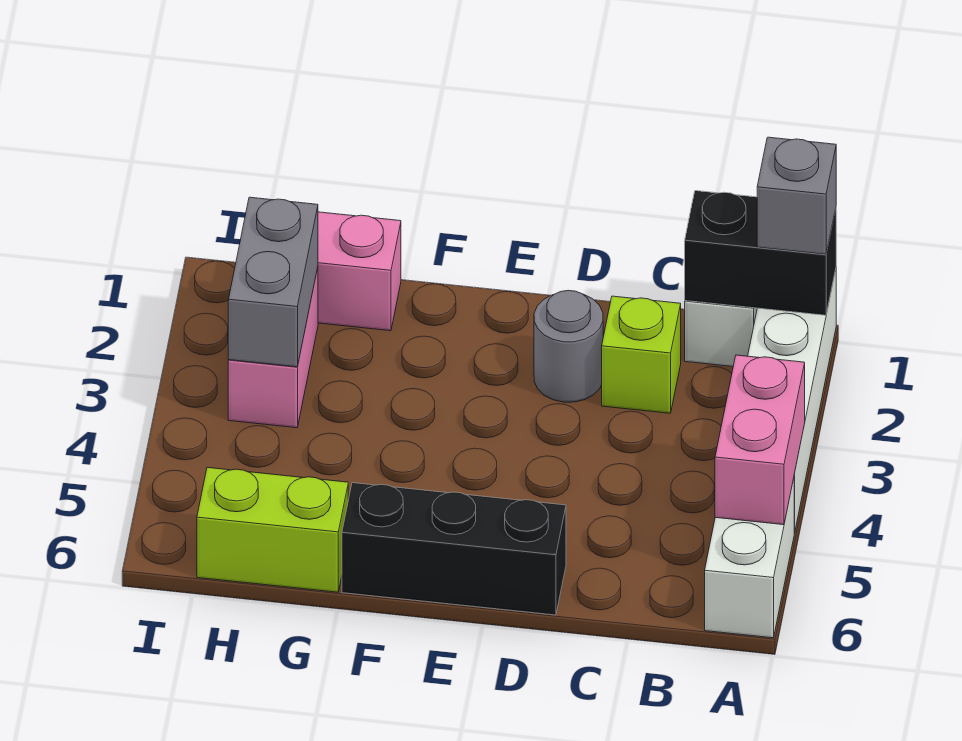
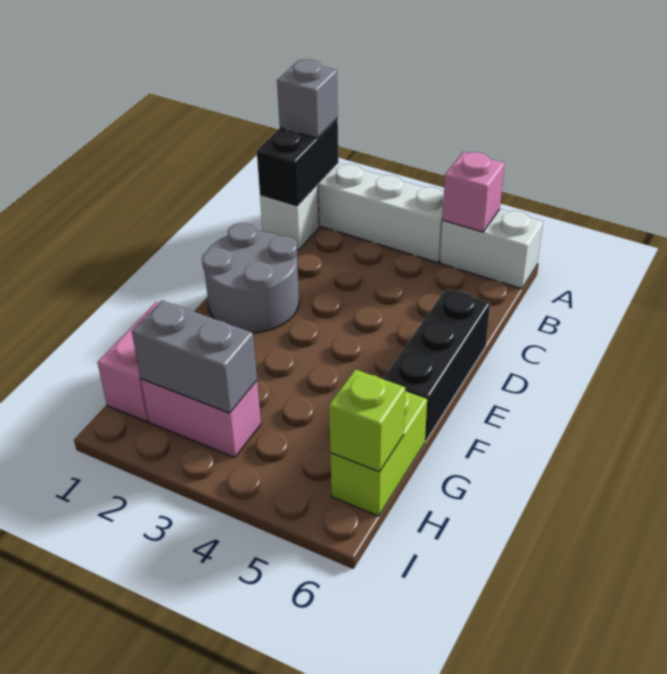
pink brick A4:A5 level 2 -> pink brick A5 level 2
lime brick C2 level 1 -> lime brick H6 level 2
grey round brick D2 level 1 -> grey round brick D1:E2 level 1

